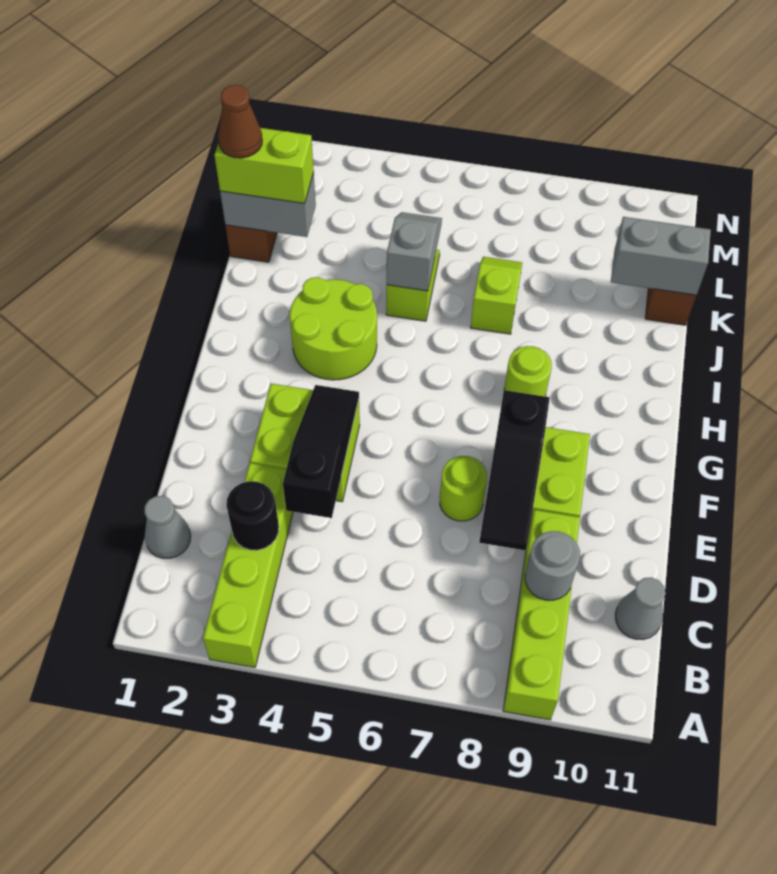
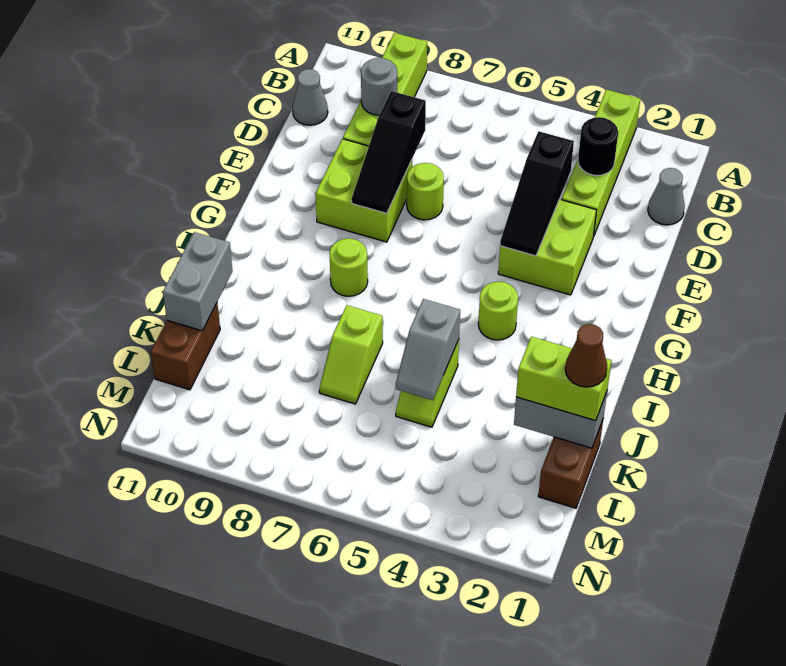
black slope D8:F8 level 2 top F -> black slope D8:F8 level 2 top D
lime round brick H3:I4 level 1 -> lime round brick H4 level 1
grey brick K10:K11 level 2 -> grey brick J11:K11 level 2

